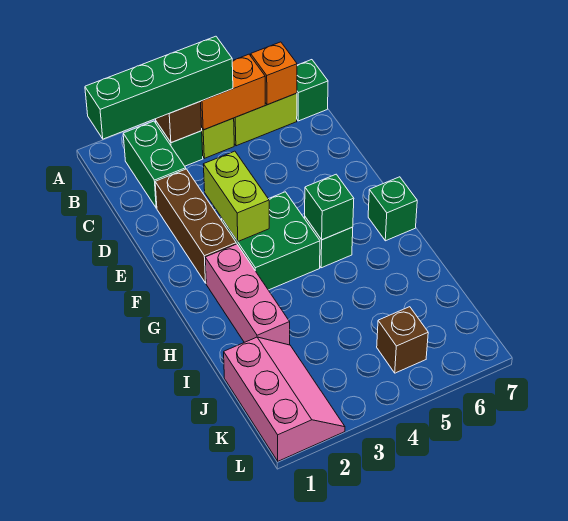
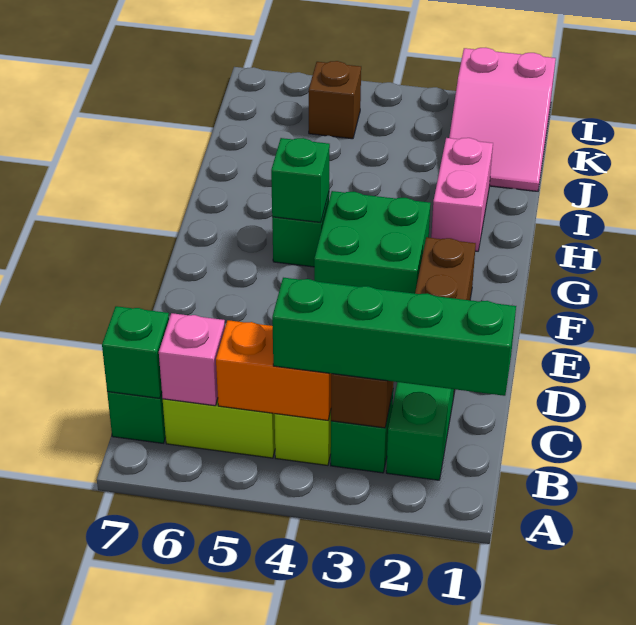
orange brick B6 level 2 -> pink brick B6 level 2
lime brick E3:F3 level 2 -> none
pink brick G2:I2 level 1 -> pink brick H2:I2 level 1
green brick G7 level 1 -> green brick B7 level 2
pink slope J1:L2 level 1 top 1 -> pink slope J1:L2 level 1 top L

